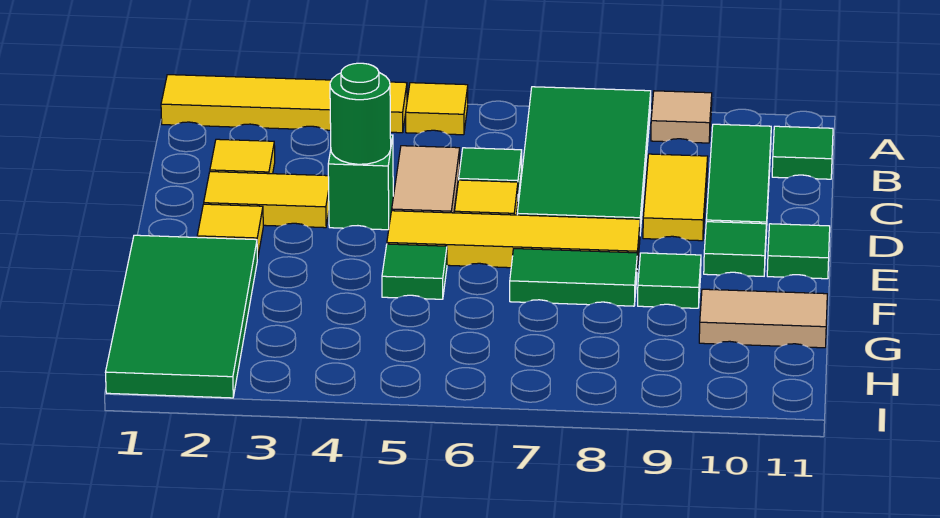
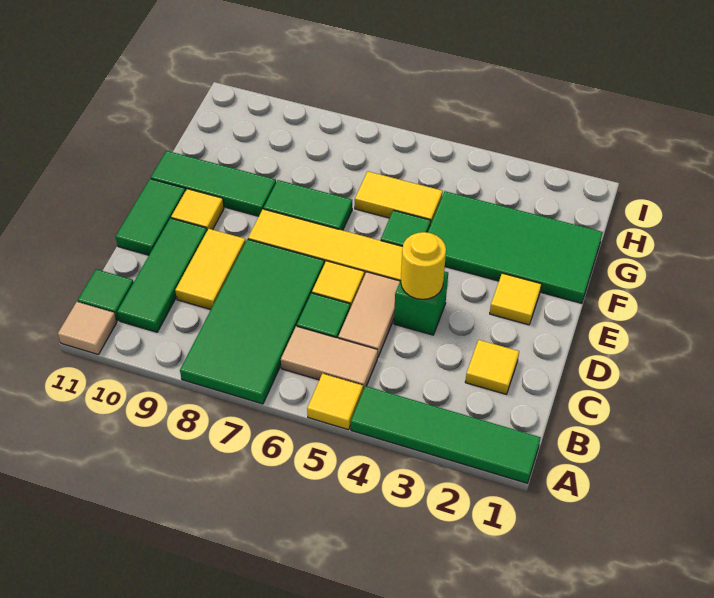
yellow tile A1:A4 level 1 -> green tile A1:A4 level 1
tan tile A9 level 1 -> tan tile A11 level 1
yellow tile D2:D3 level 1 -> yellow tile G5:G6 level 1
green round brick D4 level 2 -> yellow round brick D4 level 2
green tile E10 level 1 -> yellow tile E10 level 1
green tile E11 level 1 -> green tile D11:E11 level 1
green tile F1:I2 level 1 -> green tile F1:G4 level 1
green tile F9 level 1 -> green tile F9:F11 level 1
tan tile G10:G11 level 1 -> tan tile B5:B6 level 1

